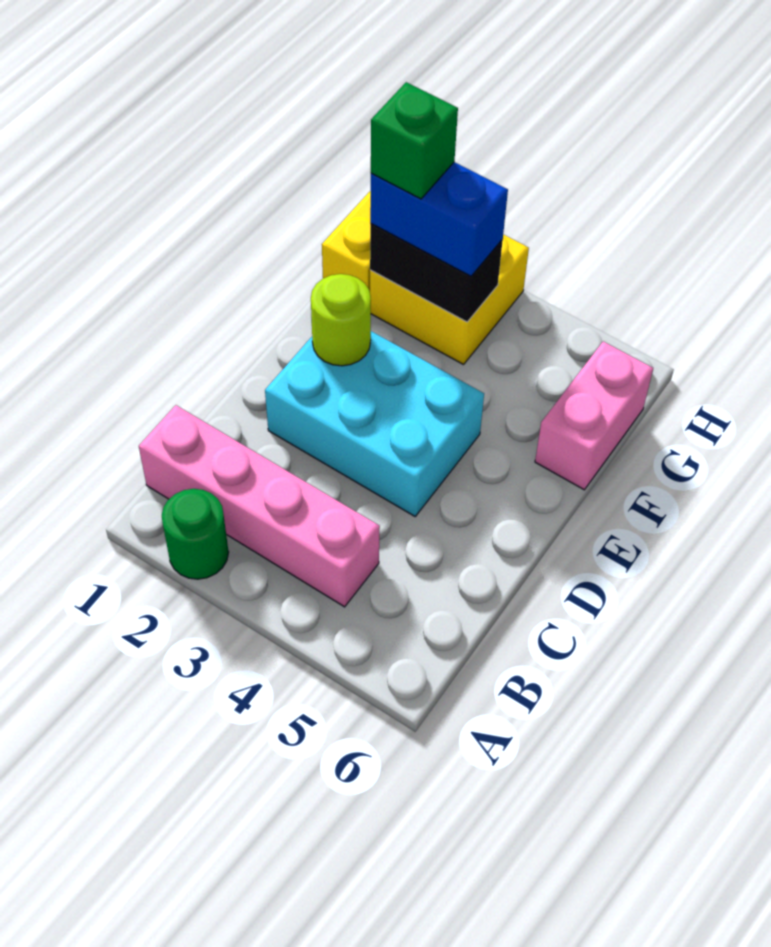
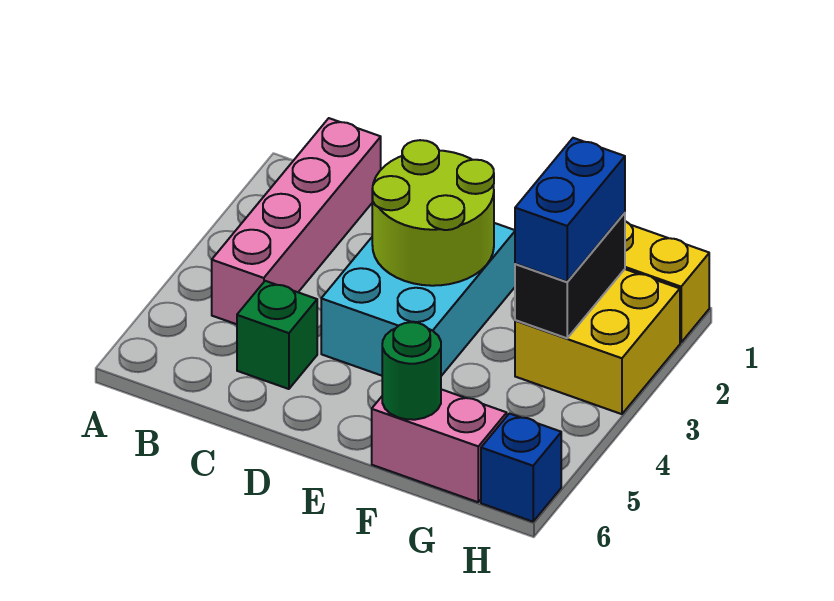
green round brick A2 level 1 -> green round brick F6 level 2
lime round brick E2 level 2 -> lime round brick D2:E3 level 2
green brick G2 level 4 -> green brick C5 level 1
none -> blue brick H6 level 1

